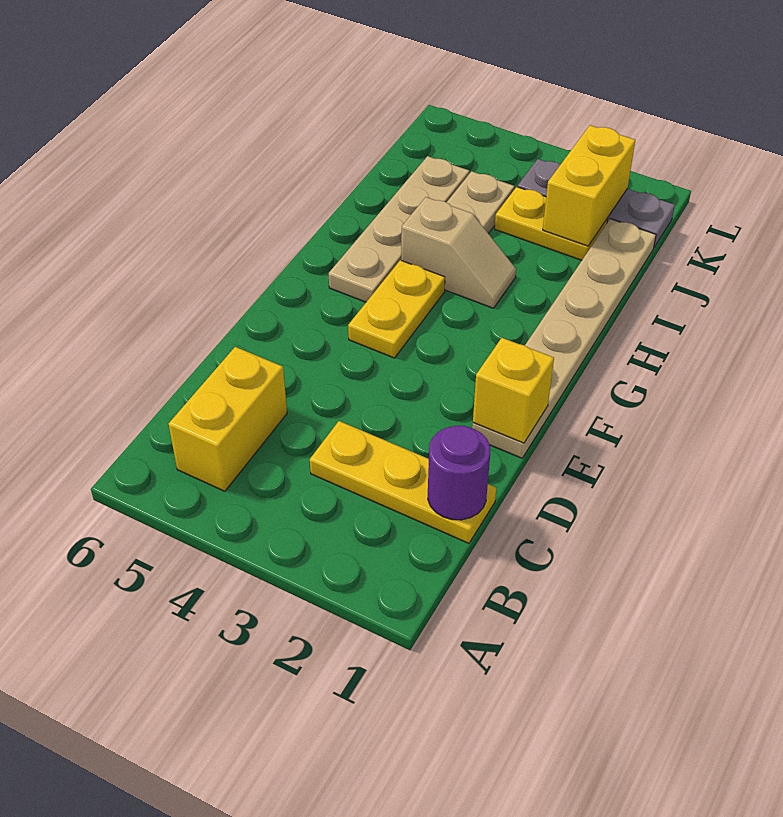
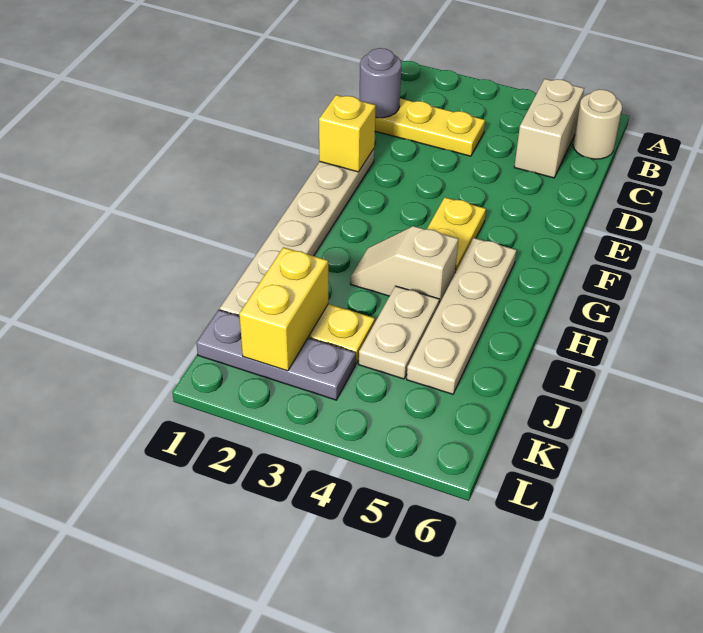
yellow brick B5:C5 level 1 -> tan brick B5:C5 level 1
none -> tan round brick B6 level 1
purple round brick C1 level 2 -> grey round brick C1 level 2

